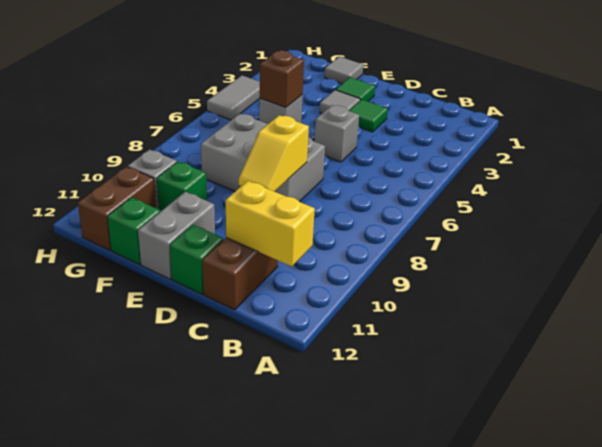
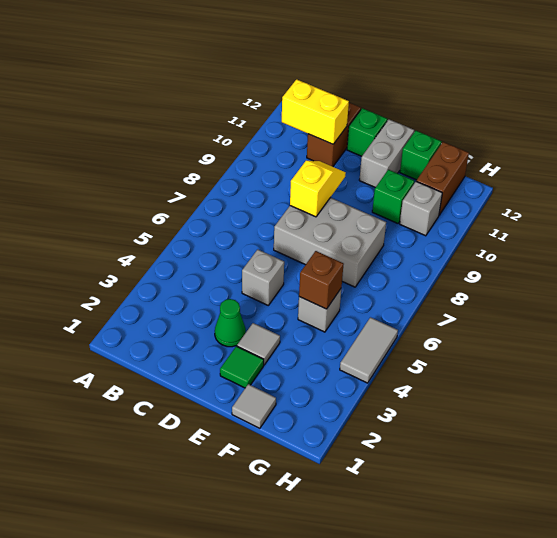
green tile D3 level 1 -> green cone D3 level 1

